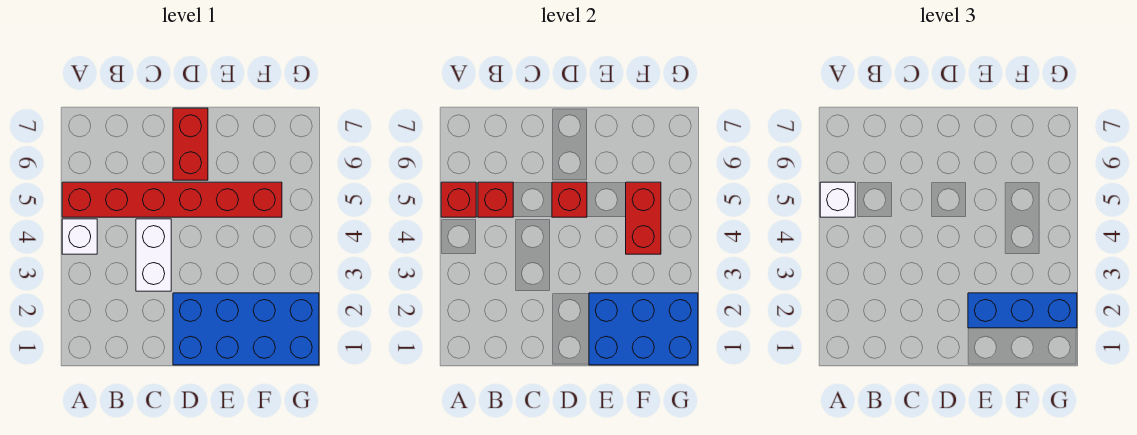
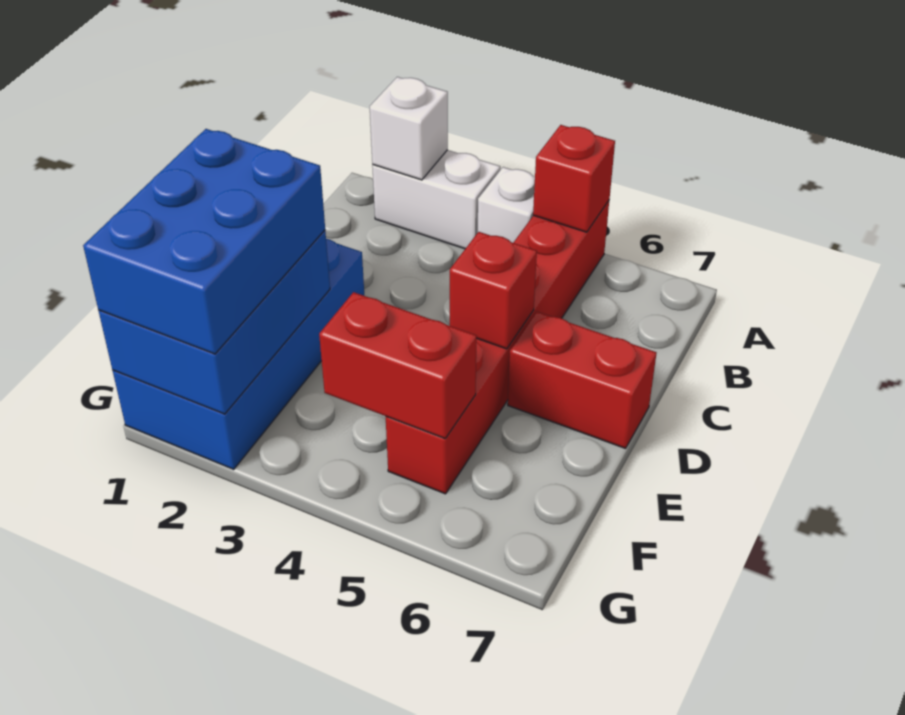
white brick A5 level 3 -> white brick A2 level 2
red brick B5 level 2 -> none
white brick C3:C4 level 1 -> white brick A2:A3 level 1
blue brick E2:G2 level 3 -> blue brick E1:G2 level 3

